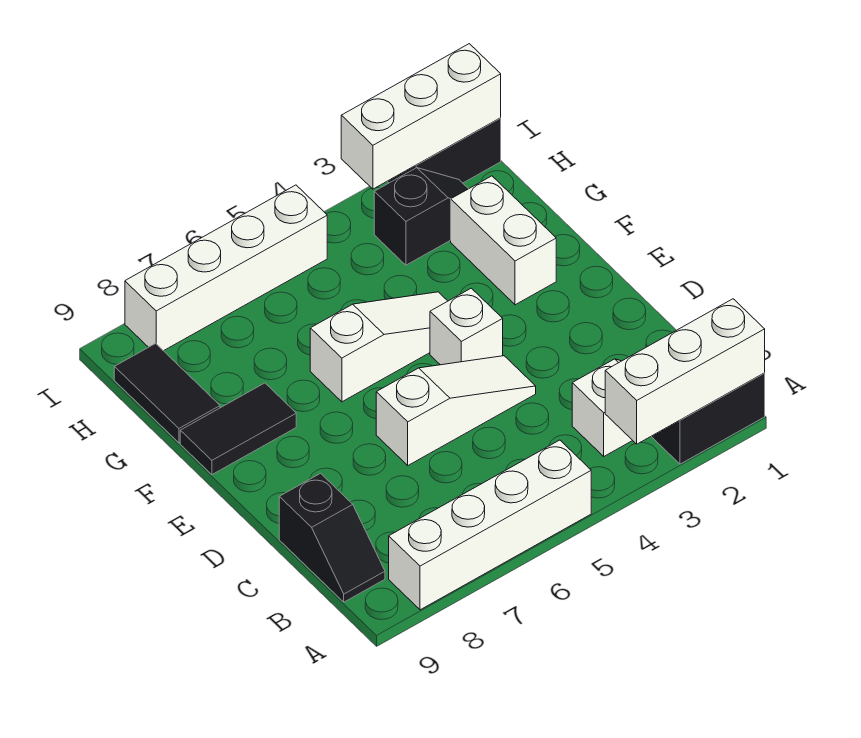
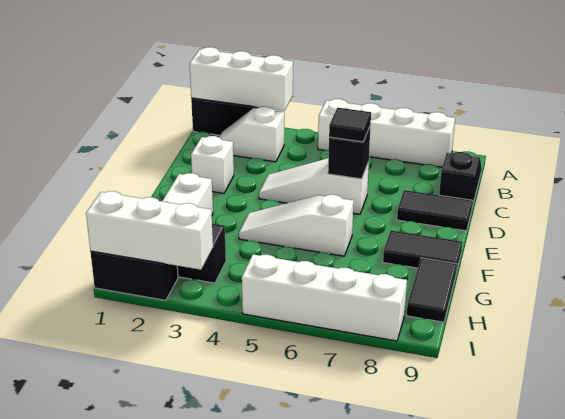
none -> black brick D6 level 2
none -> black tile D6 level 3
none -> black tile D8:D9 level 1
white brick E4 level 1 -> white brick D2 level 1

